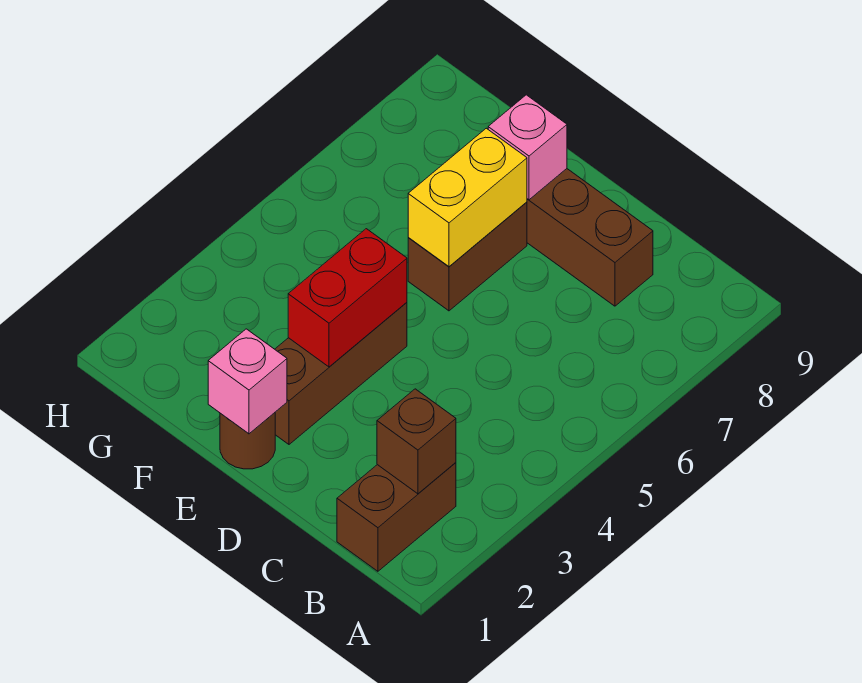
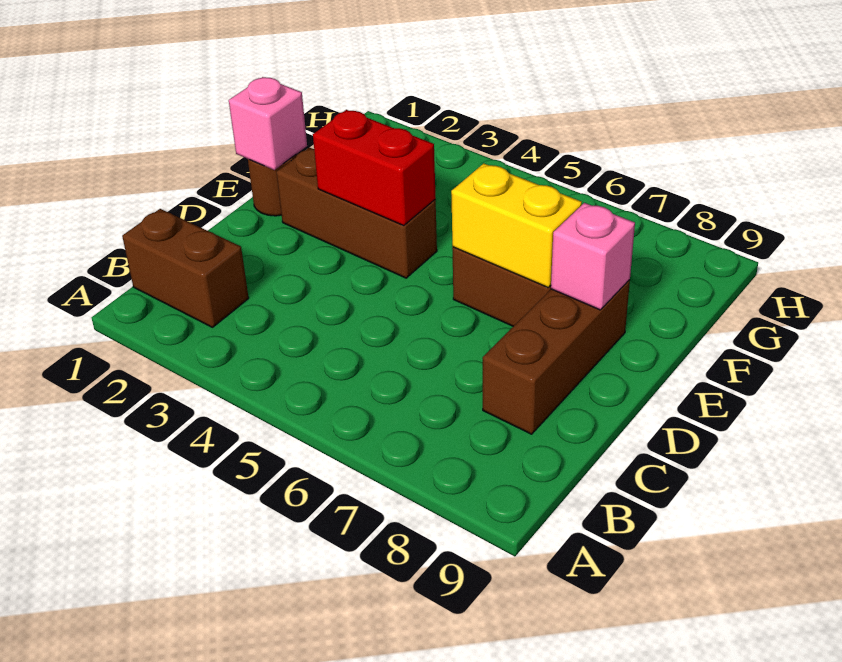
brown brick B2 level 2 -> none

